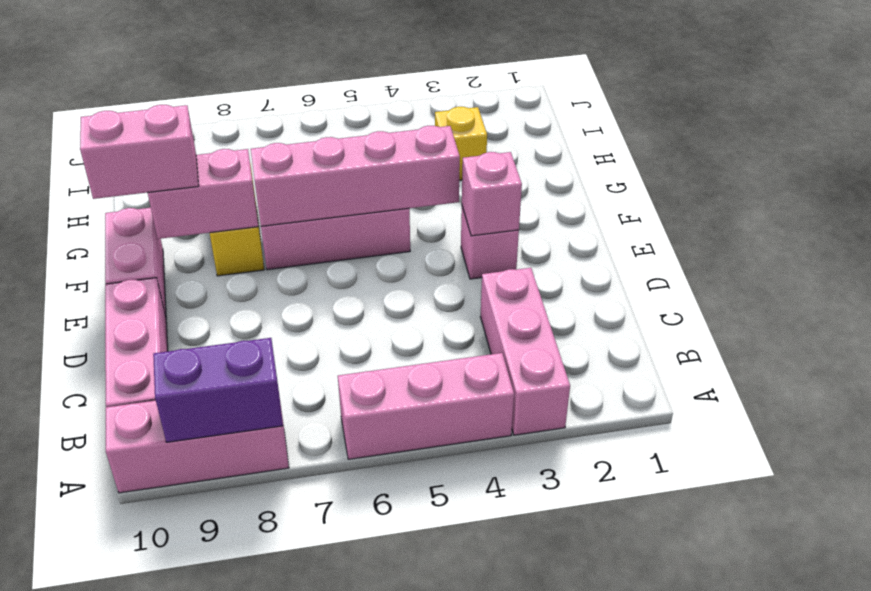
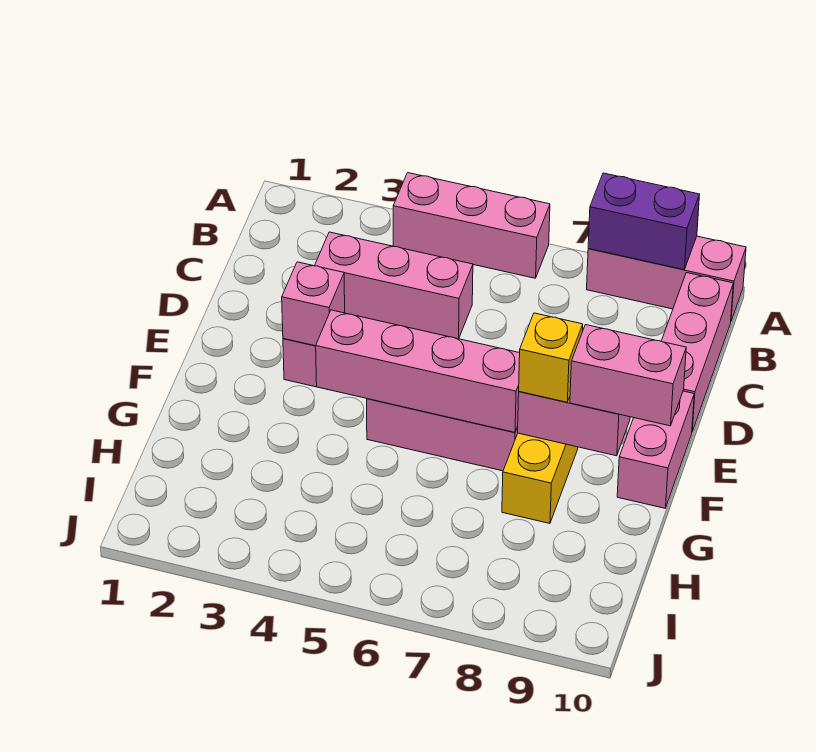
pink brick A3:C3 level 1 -> pink brick C3:C5 level 1
yellow brick H3 level 1 -> yellow brick F8 level 3

